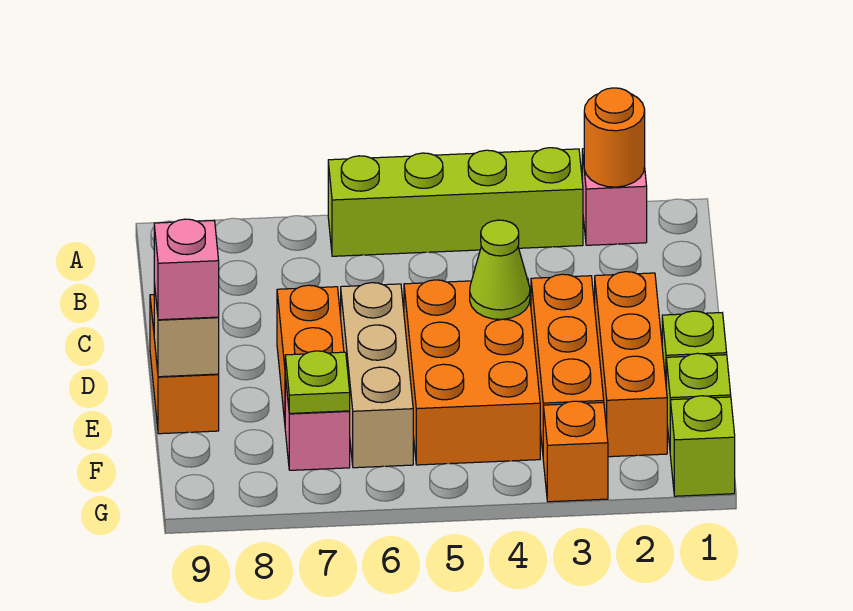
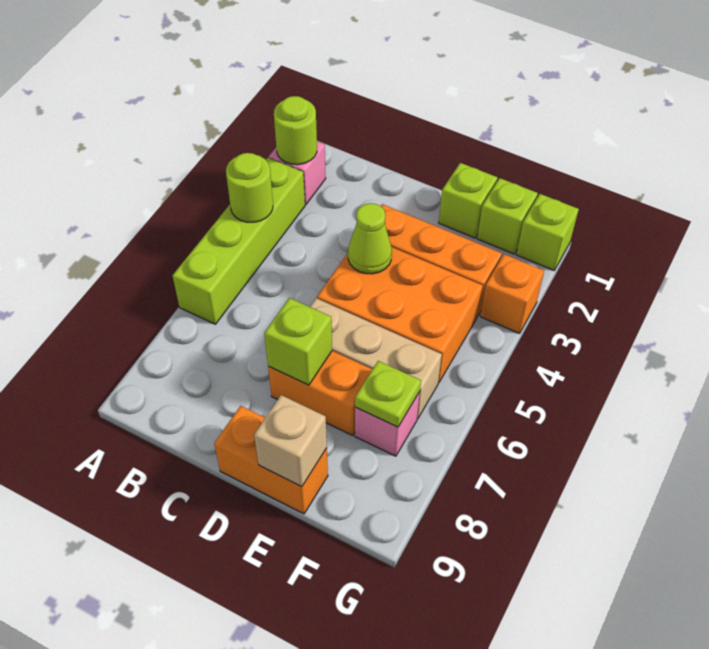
orange round brick A2 level 2 -> lime round brick A2 level 2
none -> lime round brick A4 level 2
orange brick D2:F2 level 1 -> none
none -> lime brick D7 level 2
pink brick E9 level 3 -> none

